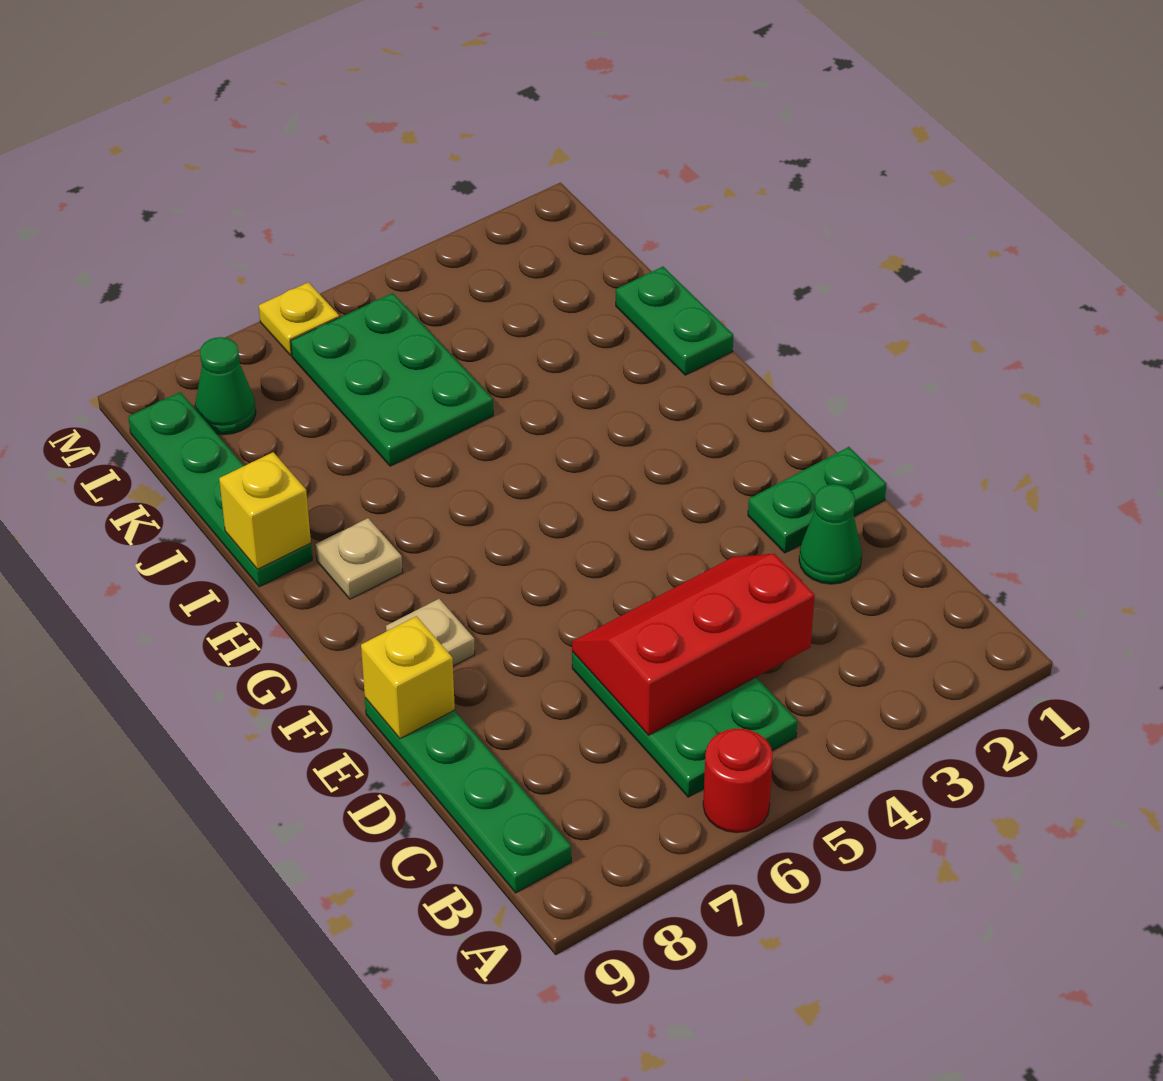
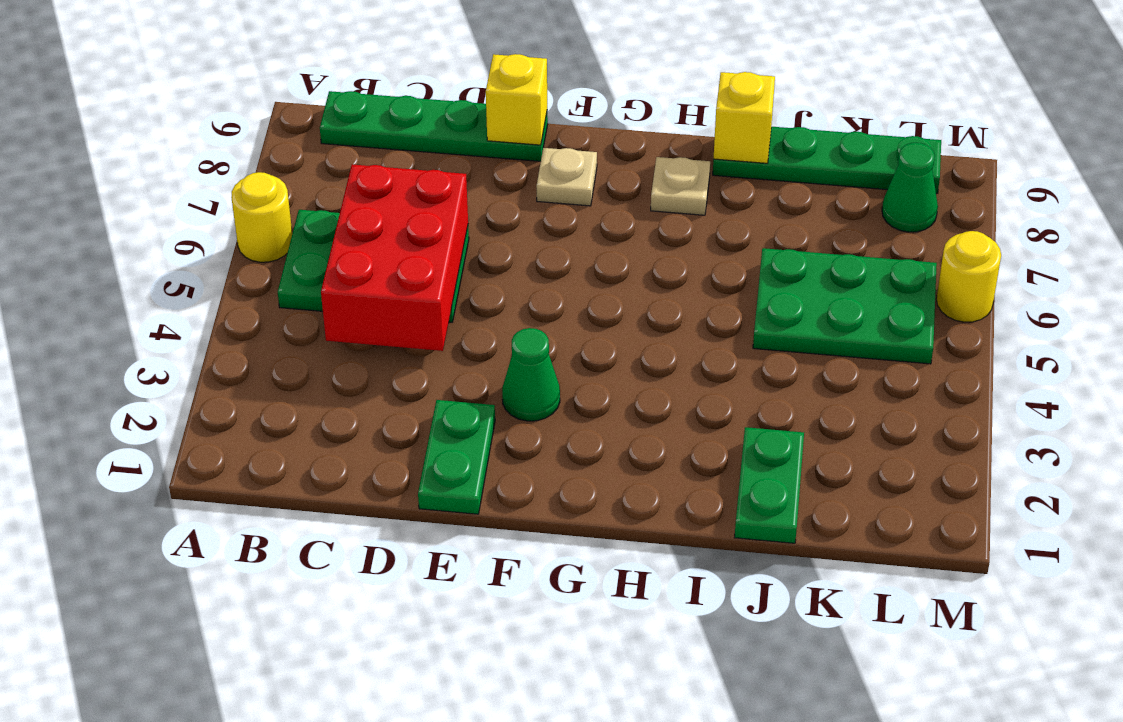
red round brick A6 level 1 -> yellow round brick A6 level 1
red slope C4:D6 level 2 top C -> red brick C4:D6 level 2
green cone D2 level 1 -> green cone F3 level 1
green plate I1:J1 level 1 -> green plate J1:J2 level 1
yellow plate M6 level 1 -> yellow round brick M6 level 1

